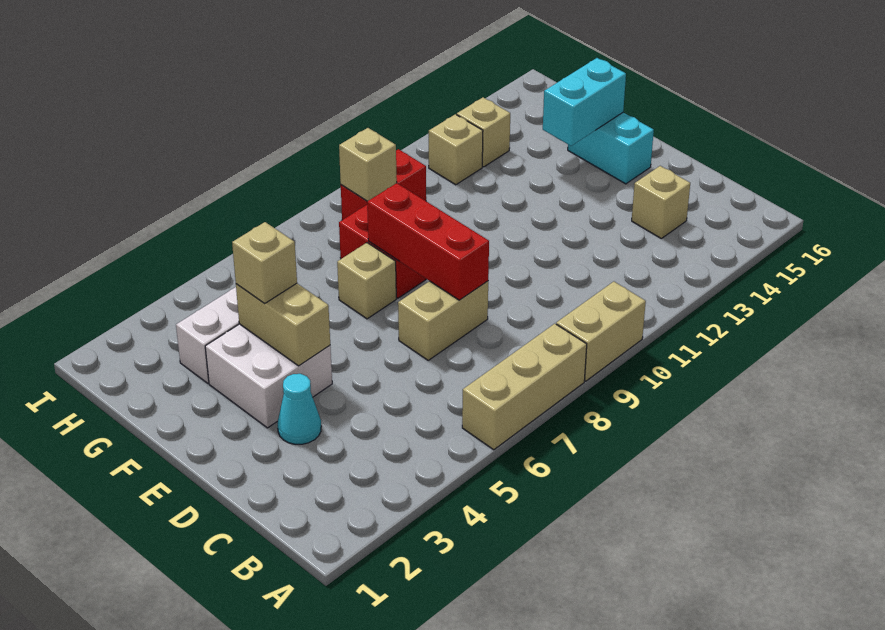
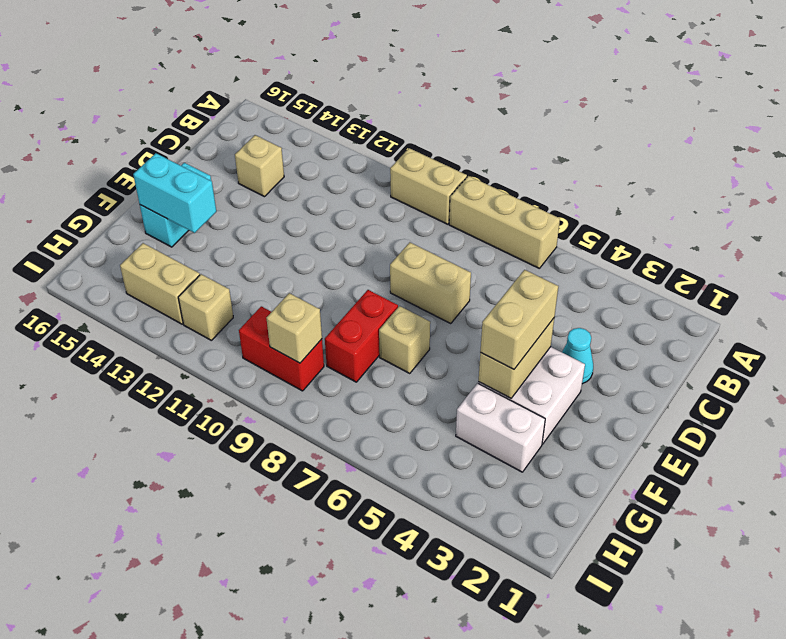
red brick D8:F8 level 2 -> none
tan brick F4 level 3 -> tan brick E4:F4 level 3
tan brick H13 level 1 -> tan brick H13:H14 level 1

